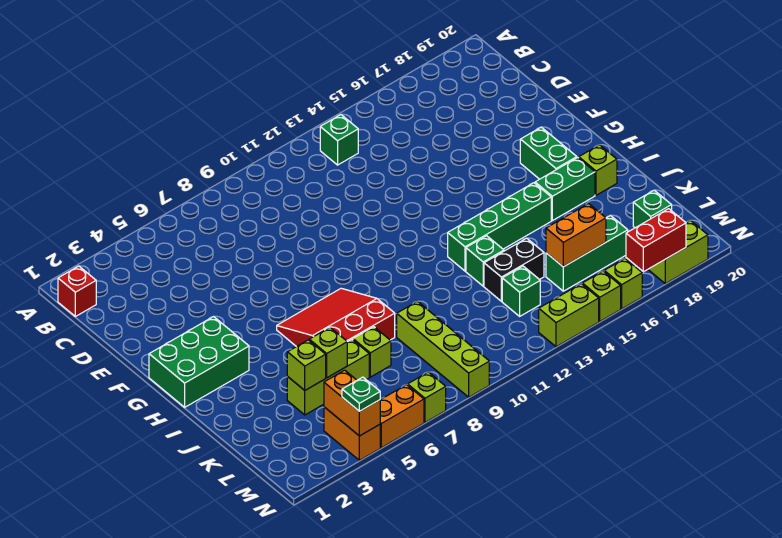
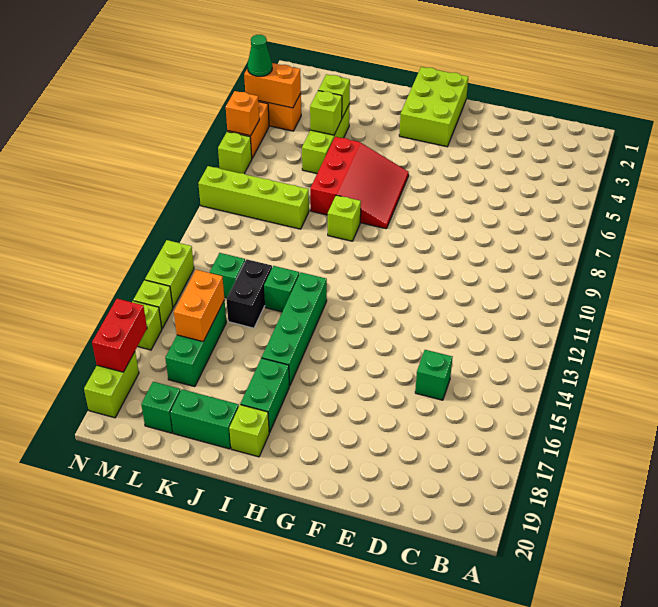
red brick B1 level 1 -> none
green brick B13 level 1 -> green brick D15 level 1
green brick G1:H3 level 1 -> lime brick G1:H3 level 1
green brick G18:H18 level 1 -> green brick J19:K19 level 1
lime brick K7 level 1 -> lime brick I9 level 1
green plate N4 level 3 -> green cone N4 level 3
none -> orange brick N6 level 2

